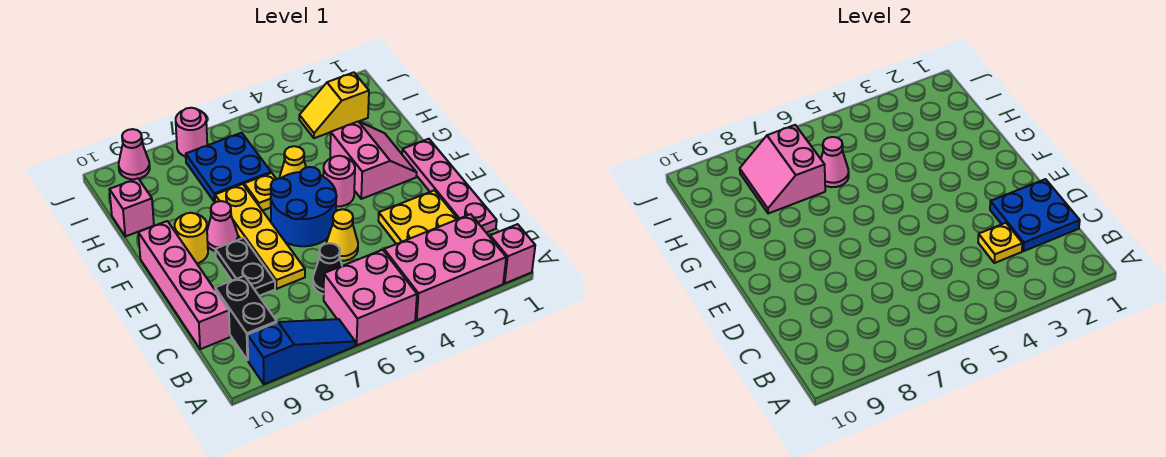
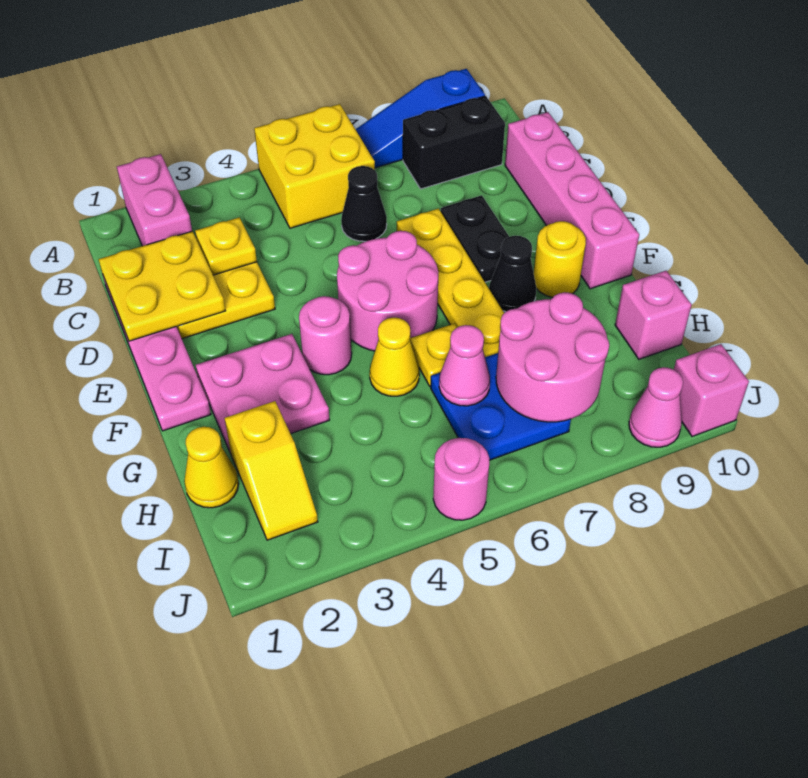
pink brick A1 level 1 -> pink brick J10 level 1
pink brick A2:B4 level 1 -> pink brick A2:B2 level 1
pink brick A5:B6 level 1 -> yellow brick A5:B6 level 1
black brick B9:C9 level 1 -> black brick B8:B9 level 1
blue plate C1:D2 level 2 -> yellow plate C1:D2 level 2
yellow cone D5 level 1 -> yellow cone H1 level 1
blue round brick E5:F6 level 1 -> pink round brick E5:F6 level 1
pink slope F2:G3 level 1 top 3 -> pink plate F2:G3 level 1
pink cone F8 level 1 -> black cone F8 level 1
pink slope H7:I8 level 2 top 7 -> pink round brick H7:I8 level 2
yellow slope I2:I3 level 1 top 2 -> yellow slope H2:I2 level 1 top H
pink round brick J7 level 1 -> pink round brick J5 level 1

